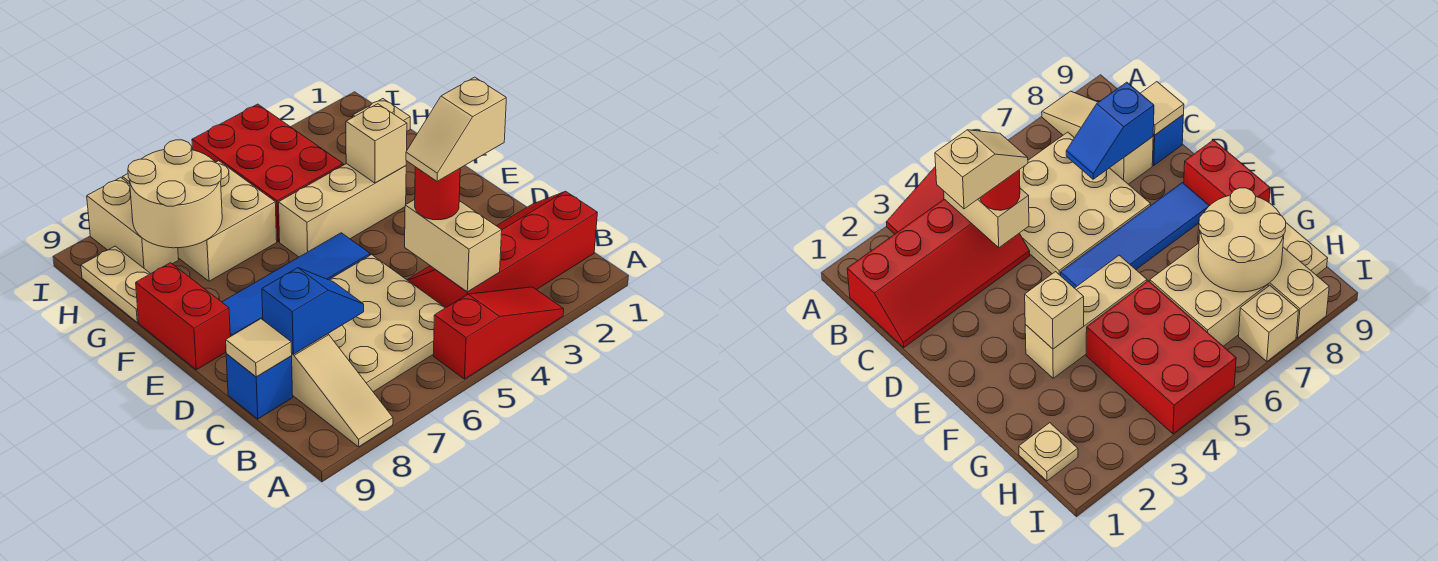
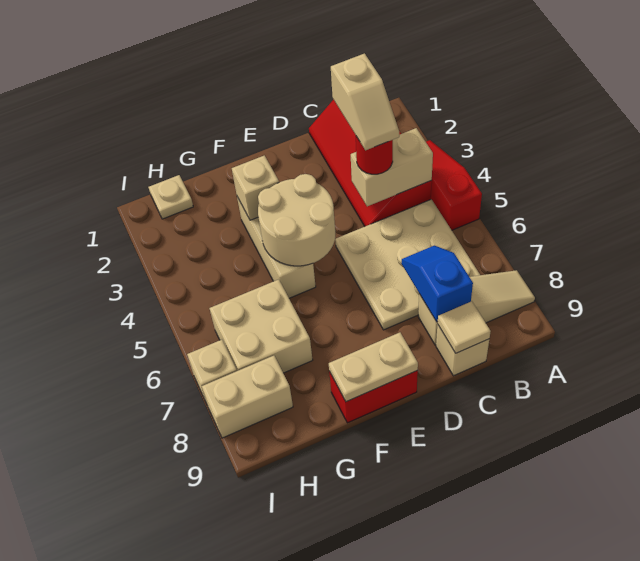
blue brick C9 level 1 -> tan brick C9 level 1
blue tile E5:E8 level 1 -> none
red brick G4:I5 level 1 -> none
tan round brick G7:H8 level 2 -> tan round brick E4:F5 level 2
tan plate G9:H9 level 1 -> tan plate E9:F9 level 2

